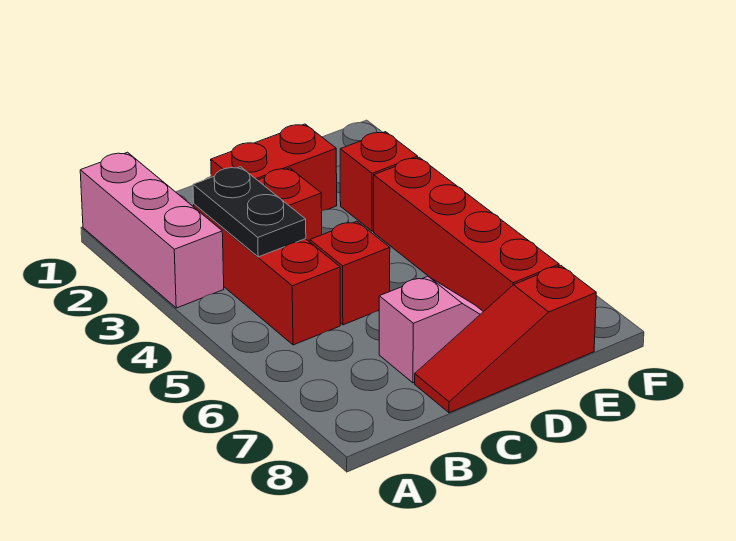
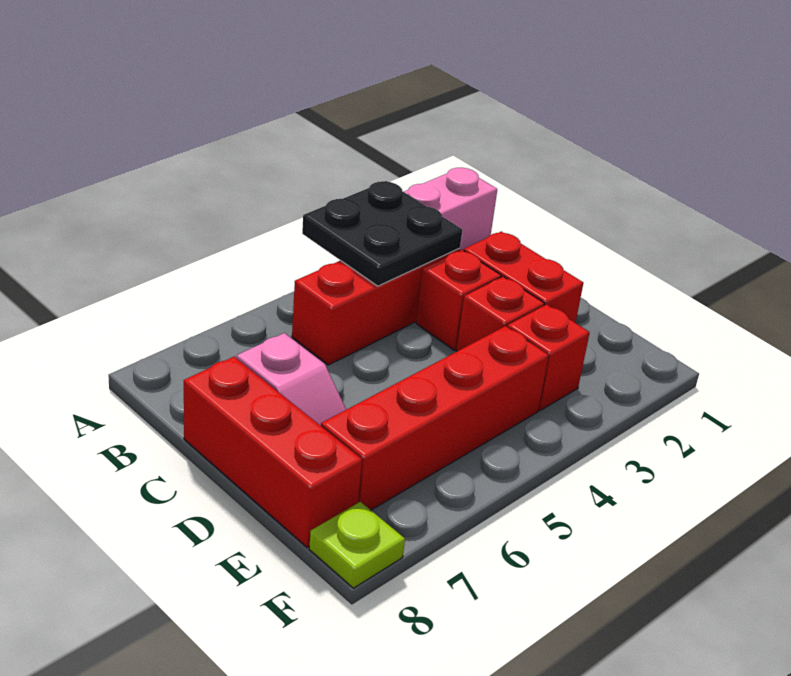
black plate B3:B4 level 2 -> black plate A3:B4 level 2
red brick C5 level 1 -> red brick D3 level 1
red slope C8:E8 level 1 top E -> red brick C8:E8 level 1
none -> lime plate F8 level 1

